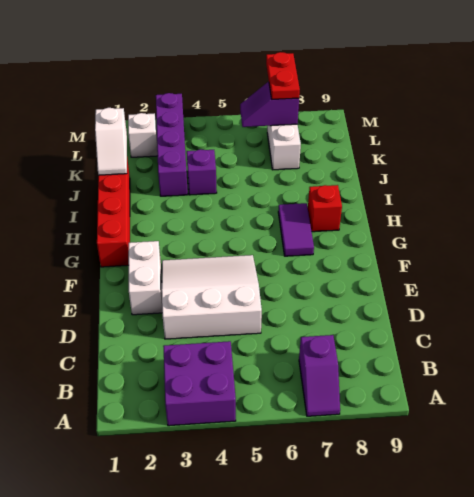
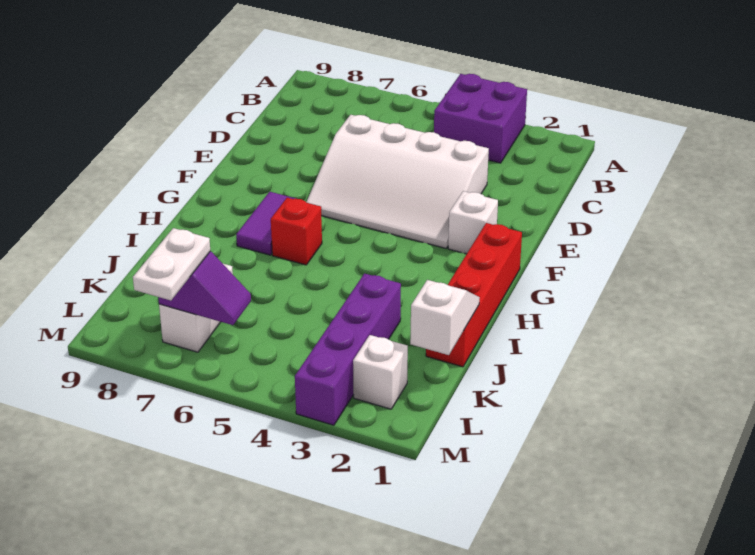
purple slope A7:B7 level 1 top B -> none
white slope D3:F5 level 1 top D -> white slope D3:F6 level 1 top D
white brick E2:F2 level 1 -> white brick F2 level 1
red brick H8 level 1 -> red brick H6 level 1
purple brick J4 level 1 -> none
red plate L7:M7 level 3 -> white plate L7:M7 level 3

